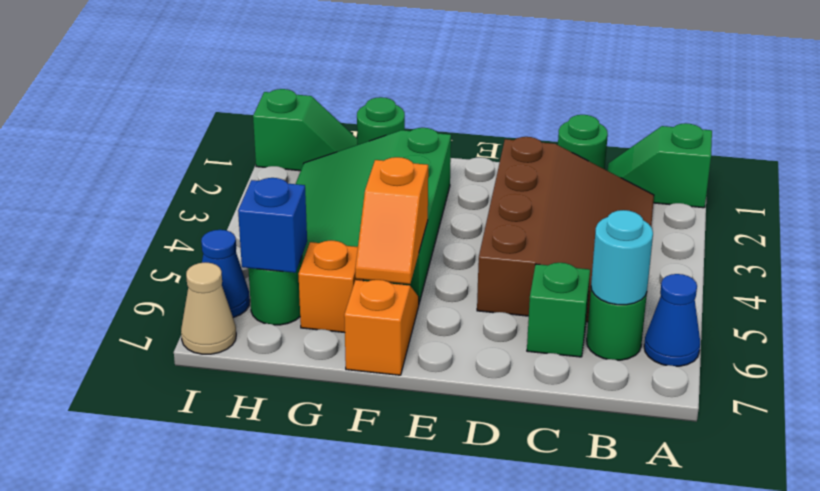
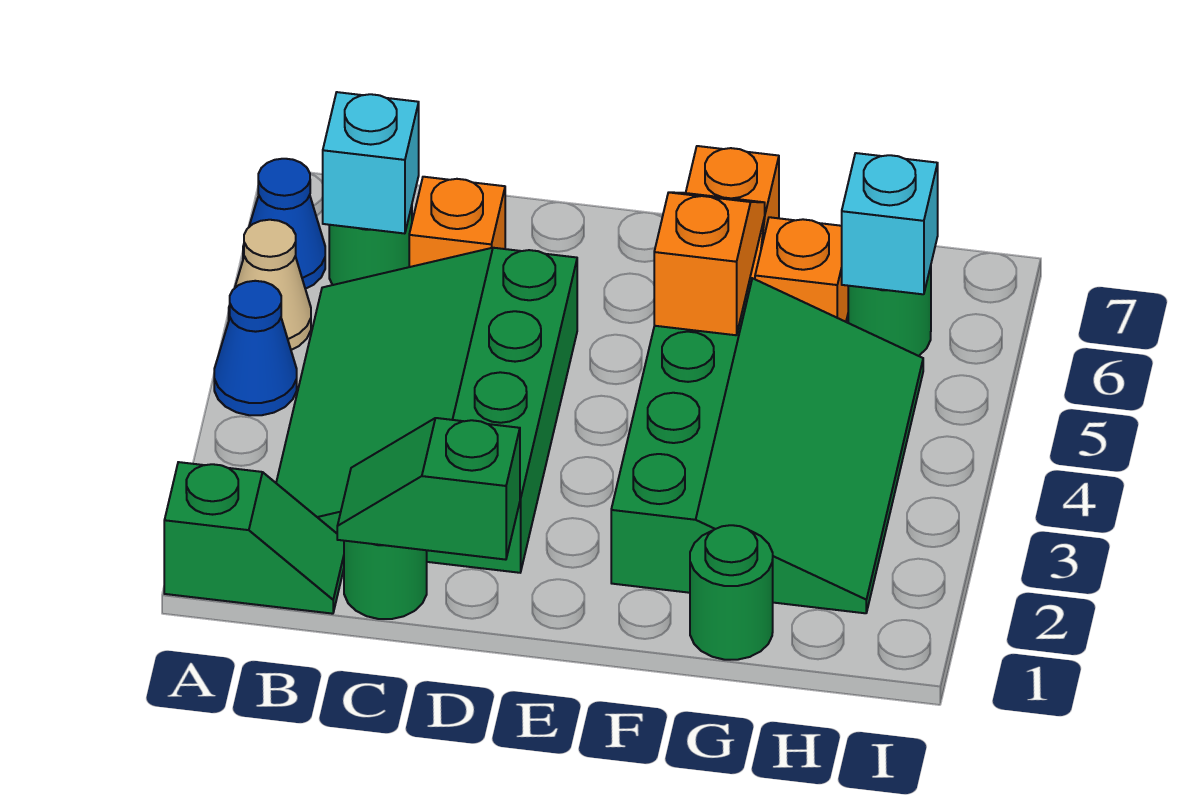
brown slope B2:D5 level 1 top D -> green slope B2:D5 level 1 top D
cyan round brick B6 level 2 -> cyan brick B6 level 2
green brick C6 level 1 -> orange brick C6 level 1
green slope H1:I1 level 1 top I -> green slope C1:D1 level 2 top D
blue brick H6 level 2 -> cyan brick H6 level 2
blue cone I6 level 1 -> blue cone A4 level 1
tan cone I7 level 1 -> tan cone A5 level 1

